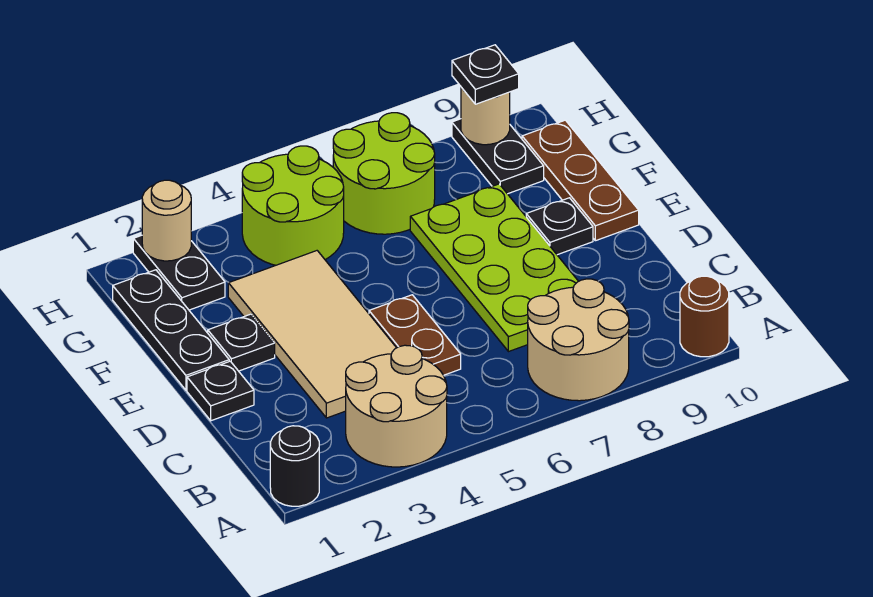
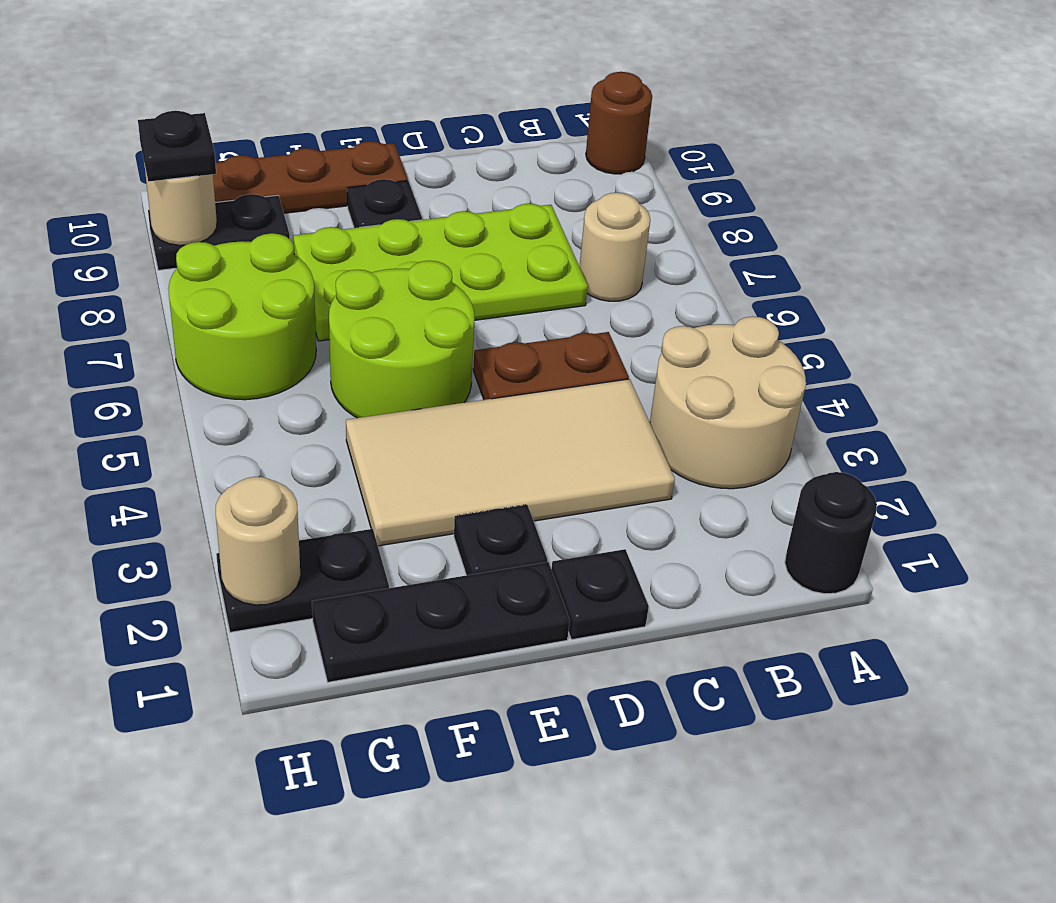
tan round brick A7:B8 level 1 -> tan round brick B7 level 1
lime round brick G4:H5 level 1 -> lime round brick E5:F6 level 1

